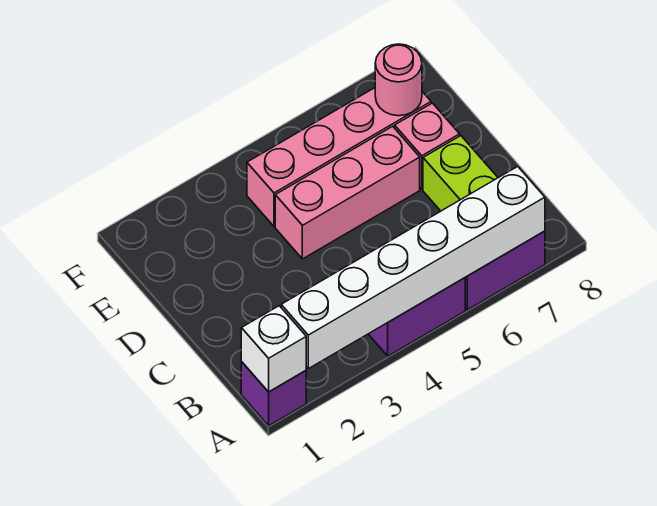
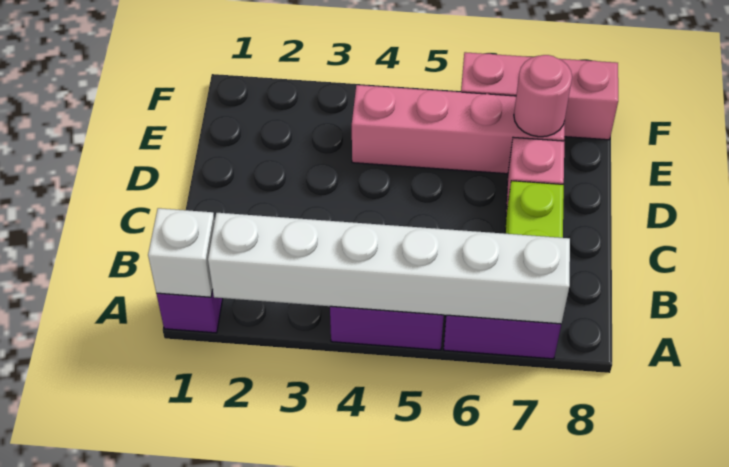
pink brick D4:D6 level 1 -> pink brick F6:F8 level 1

